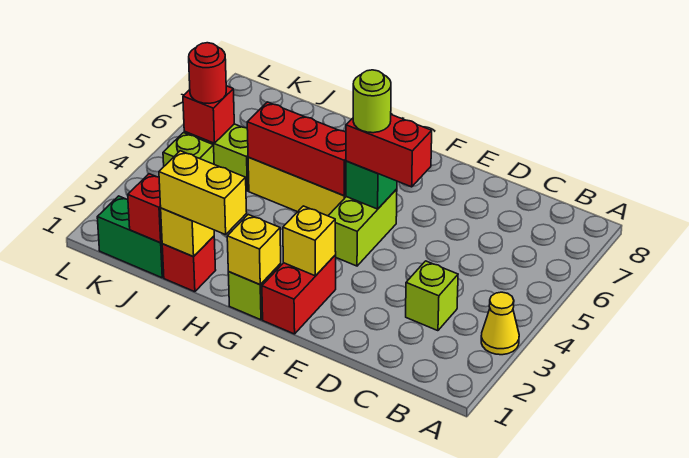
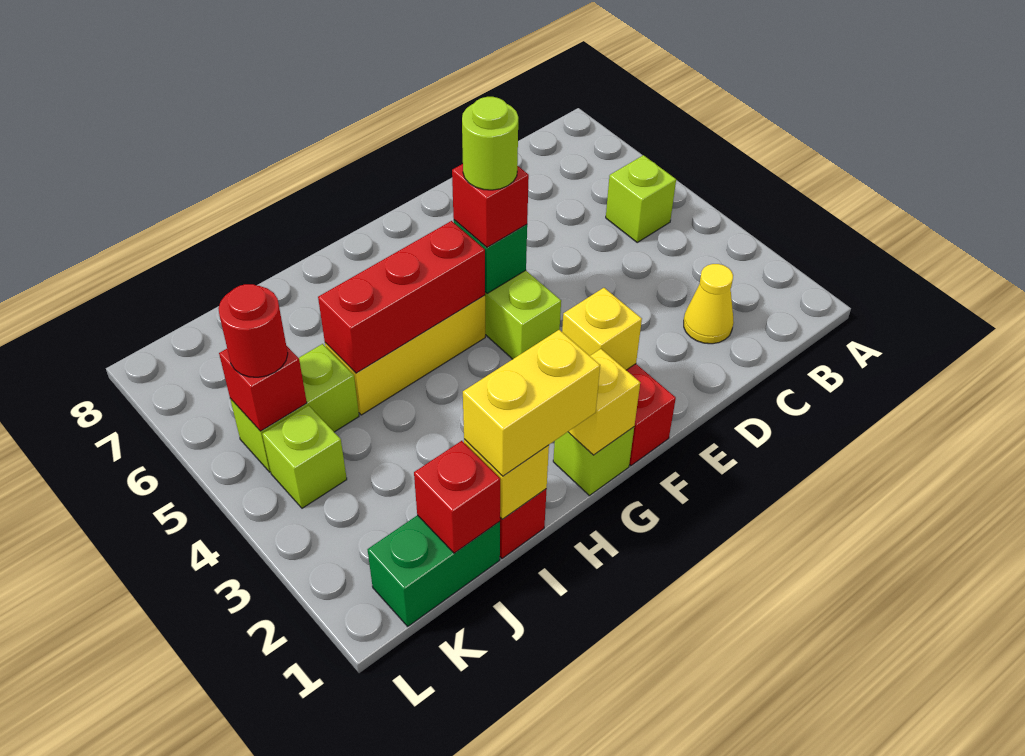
yellow cone A3 level 1 -> yellow cone C2 level 1
lime brick C3 level 1 -> lime brick B5 level 1
red brick E5:F5 level 3 -> red brick F5 level 3

